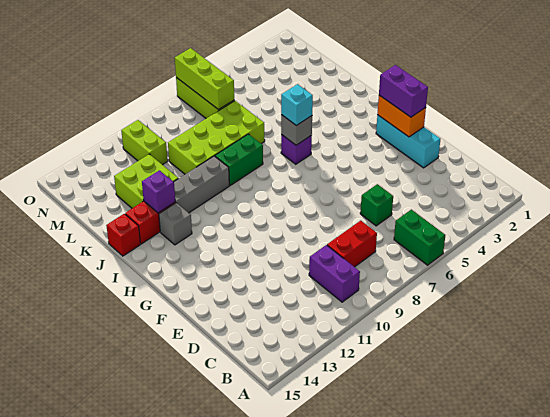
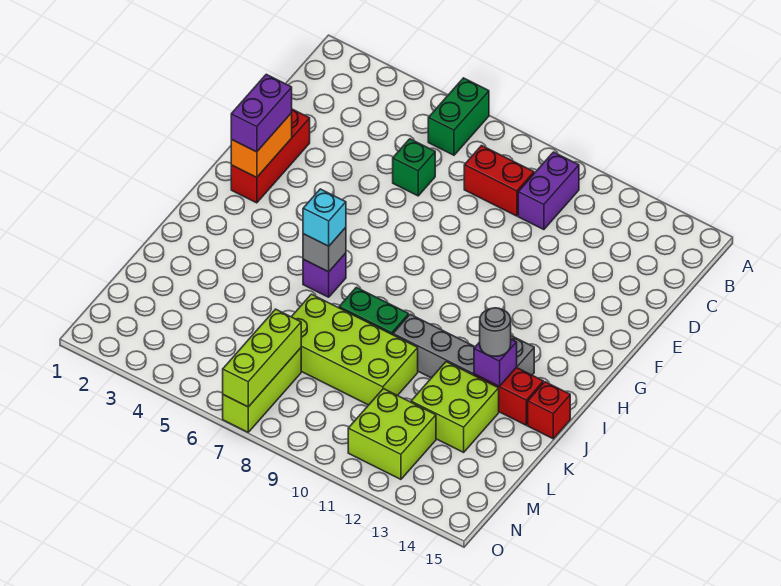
cyan brick E2:G2 level 1 -> red brick E2:G2 level 1
none -> grey round brick J13 level 3
lime brick M11:N11 level 1 -> lime brick M11:N12 level 1

